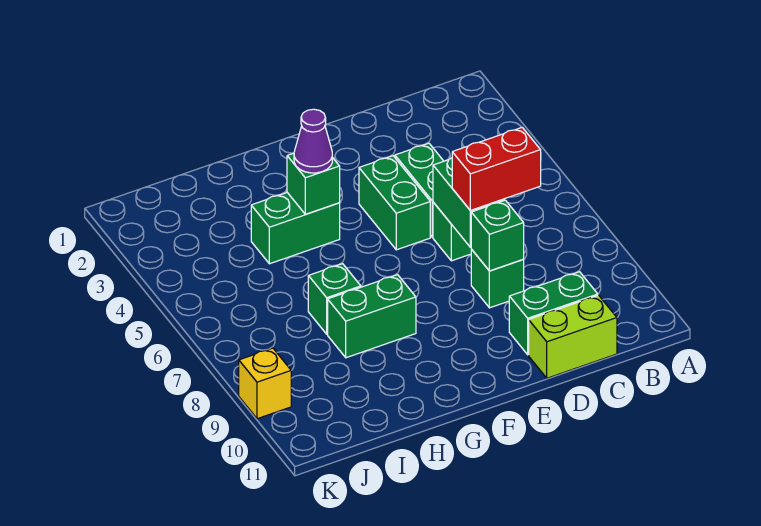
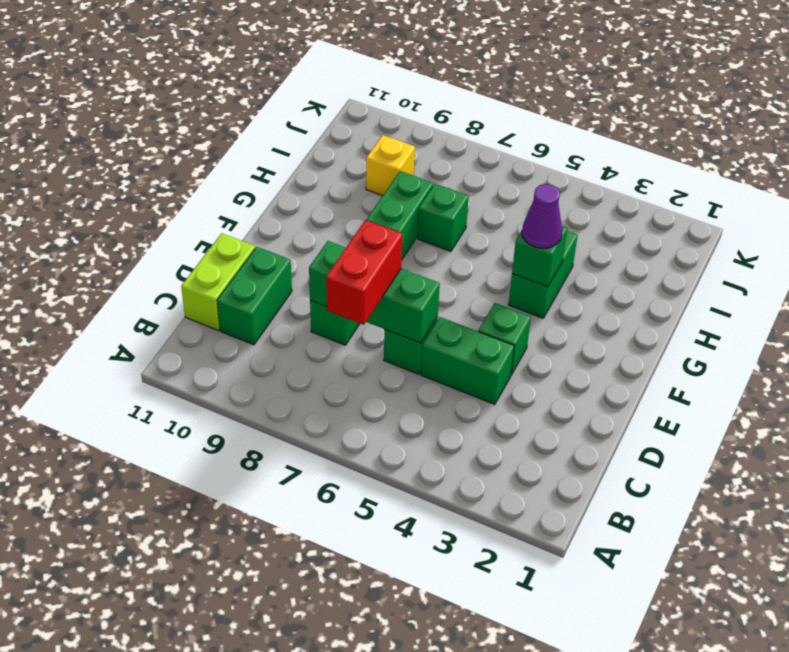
green brick E4:E5 level 1 -> green brick E4 level 1
yellow brick K9 level 1 -> yellow brick I9 level 1

